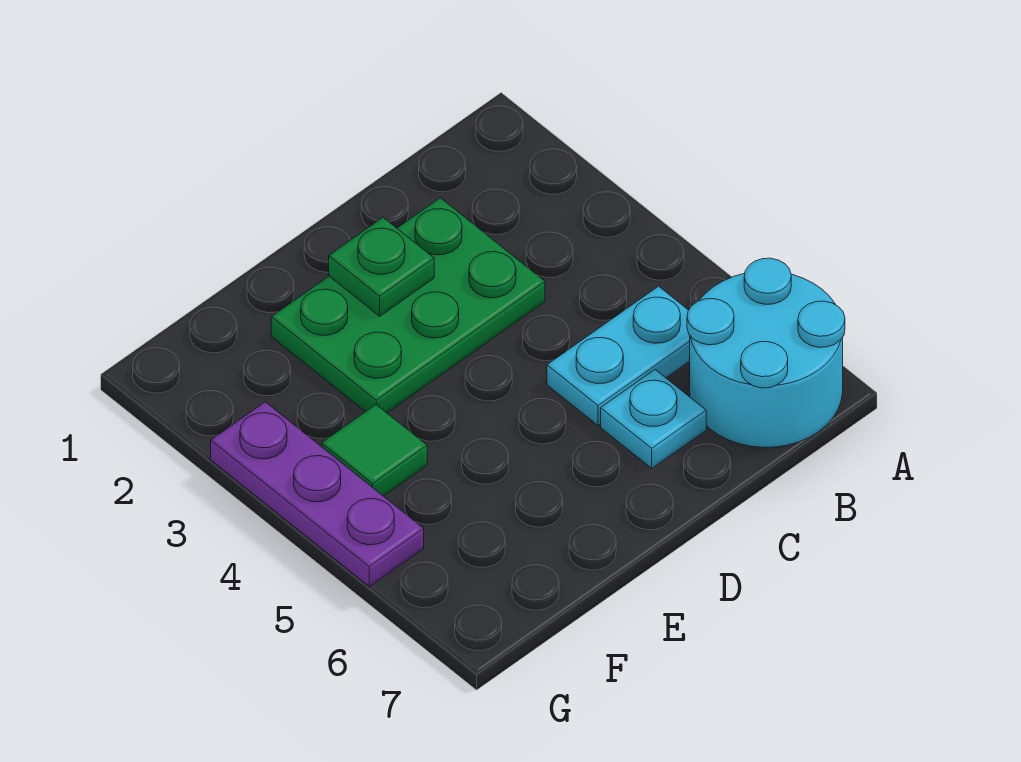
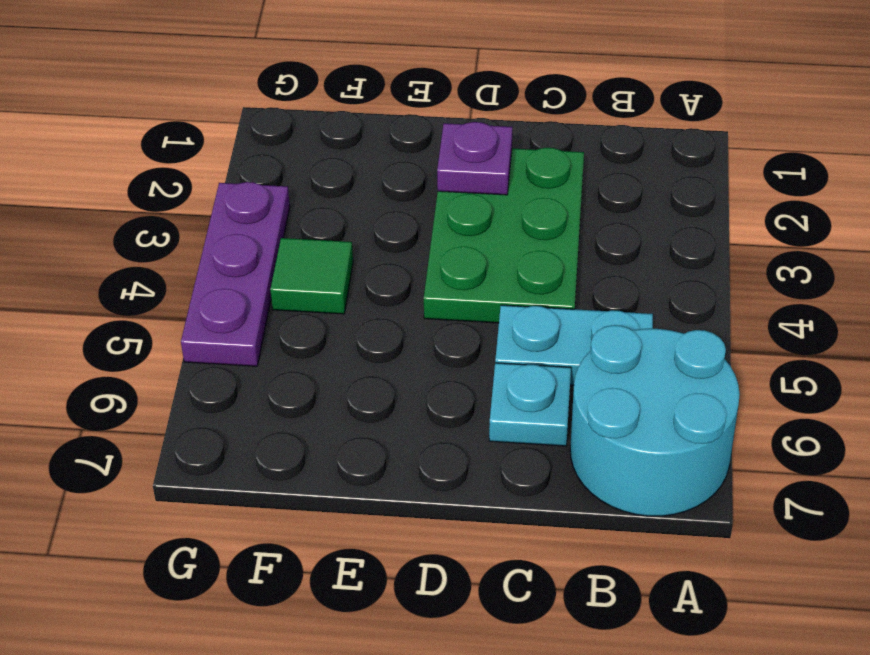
green plate C2:E3 level 1 -> green plate C2:D4 level 1
green plate D2 level 2 -> purple plate D2 level 2

